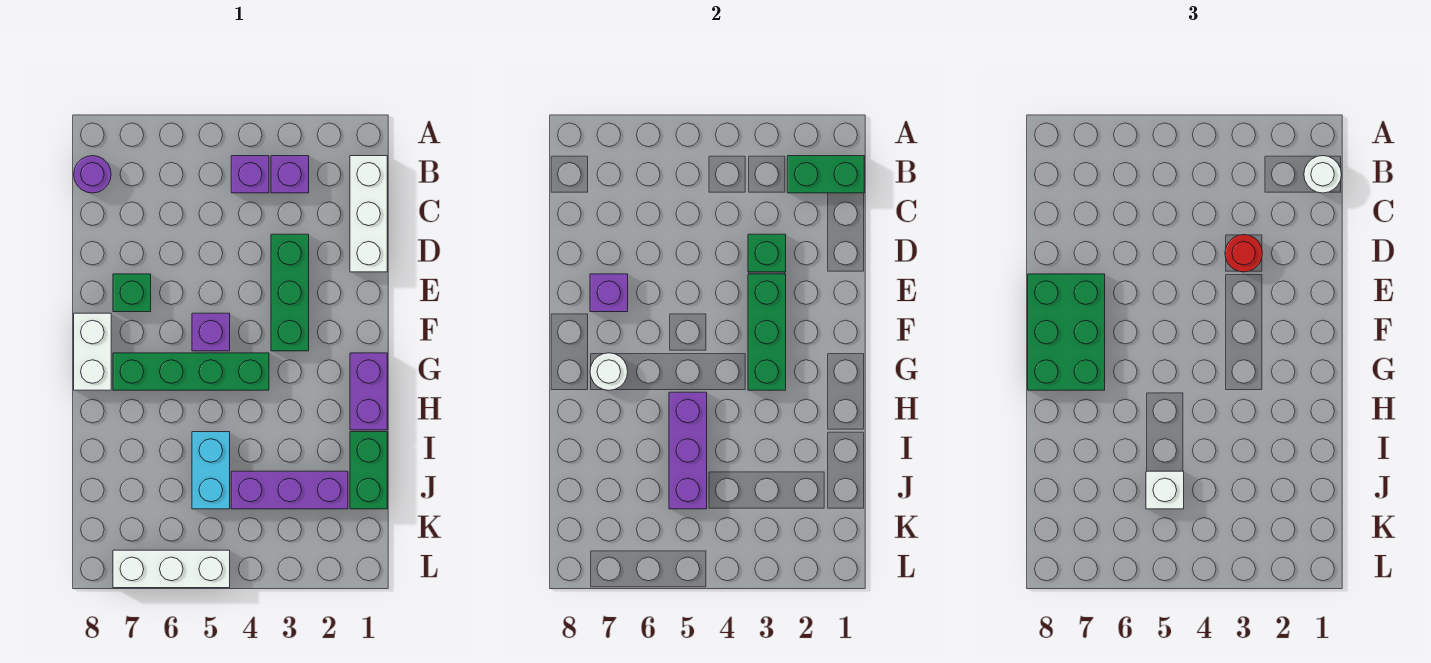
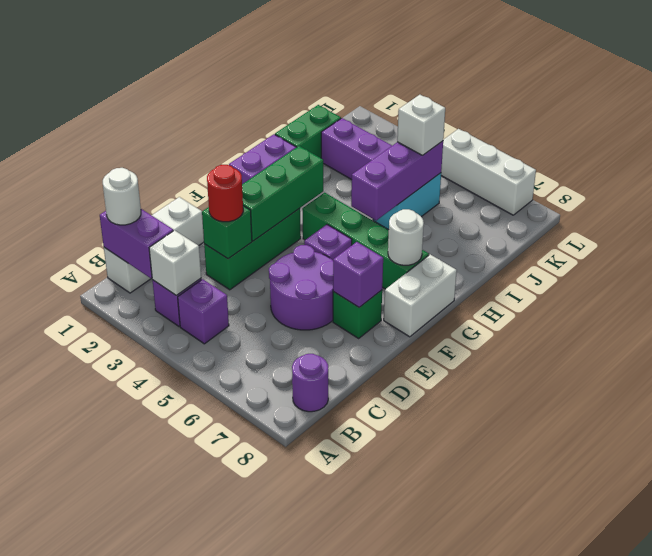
green brick B1:B2 level 2 -> purple brick B1:B2 level 2
none -> white brick B3 level 2
none -> purple round brick D5:E6 level 1
green brick E7:G8 level 3 -> none

